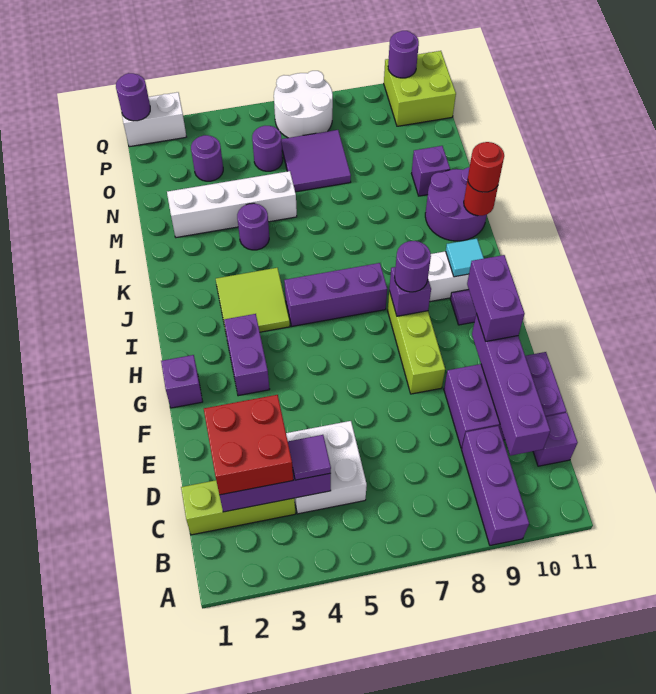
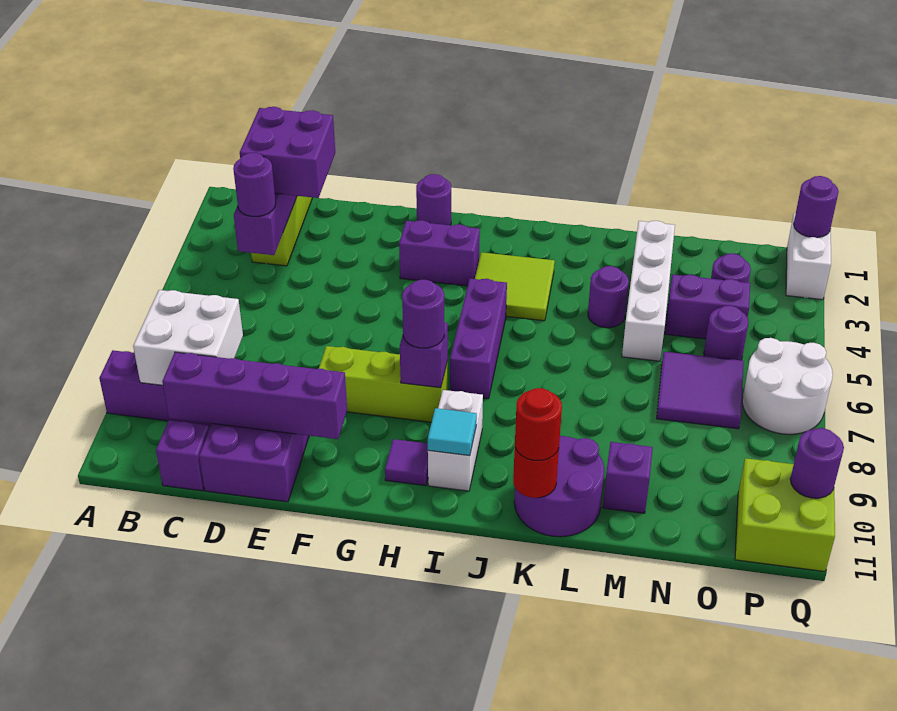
red brick C2:D3 level 3 -> purple brick C2:D3 level 3
white brick C4:D5 level 1 -> white brick B8:C9 level 2
purple tile C4 level 3 -> purple round brick C4 level 3
purple brick F10:G10 level 3 -> purple brick N4:O4 level 1
purple brick G1 level 1 -> purple round brick G1 level 1

